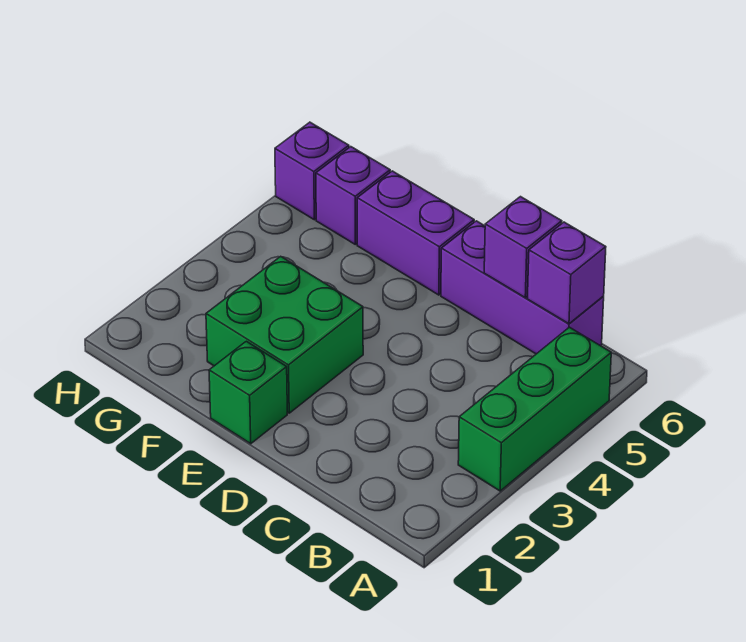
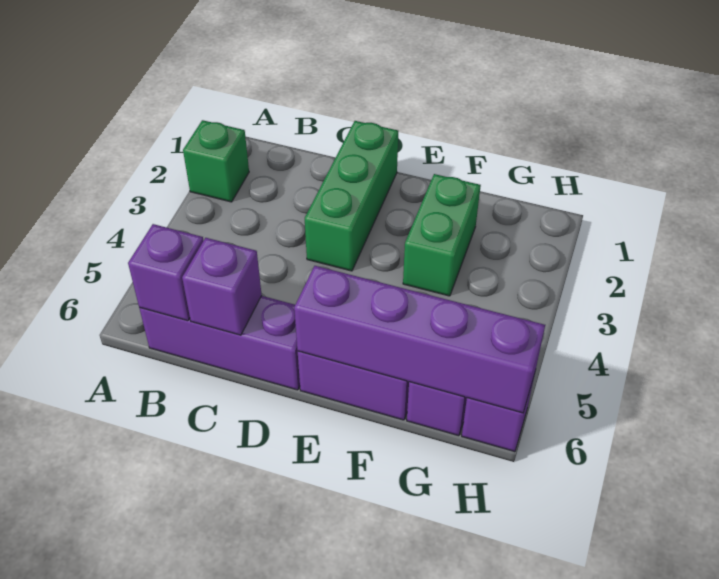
green brick A3:A5 level 1 -> green brick D1:D3 level 1
green brick E1 level 1 -> green brick A2 level 1
green brick E2:F3 level 1 -> green brick F2:F3 level 1
none -> purple brick E6:H6 level 2

